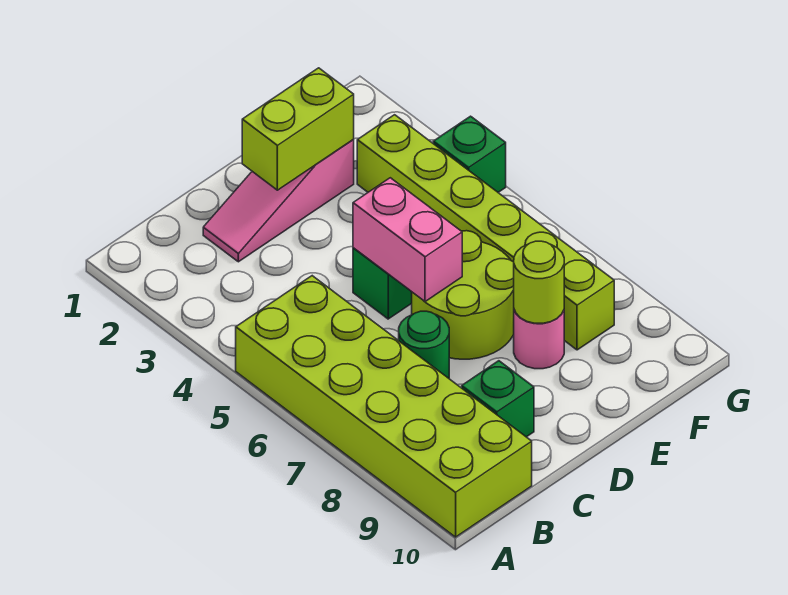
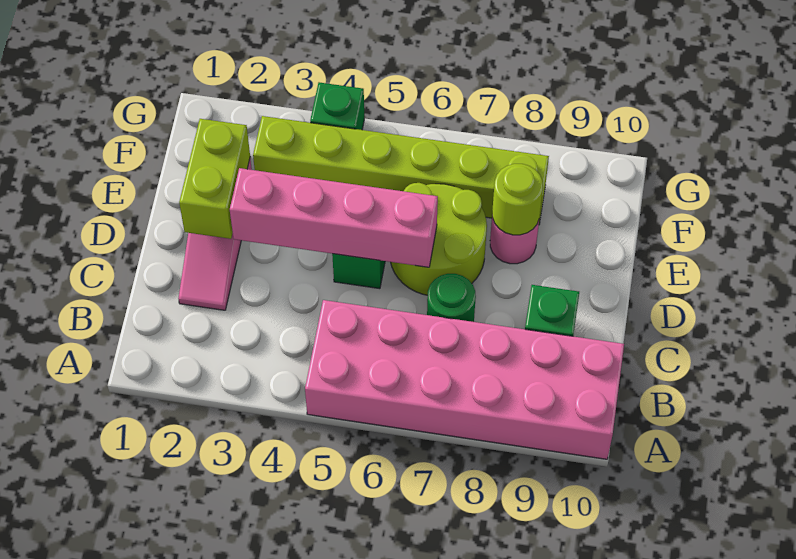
lime brick A5:B10 level 1 -> pink brick A5:B10 level 1
pink brick D5:D6 level 2 -> pink brick D3:D6 level 2

